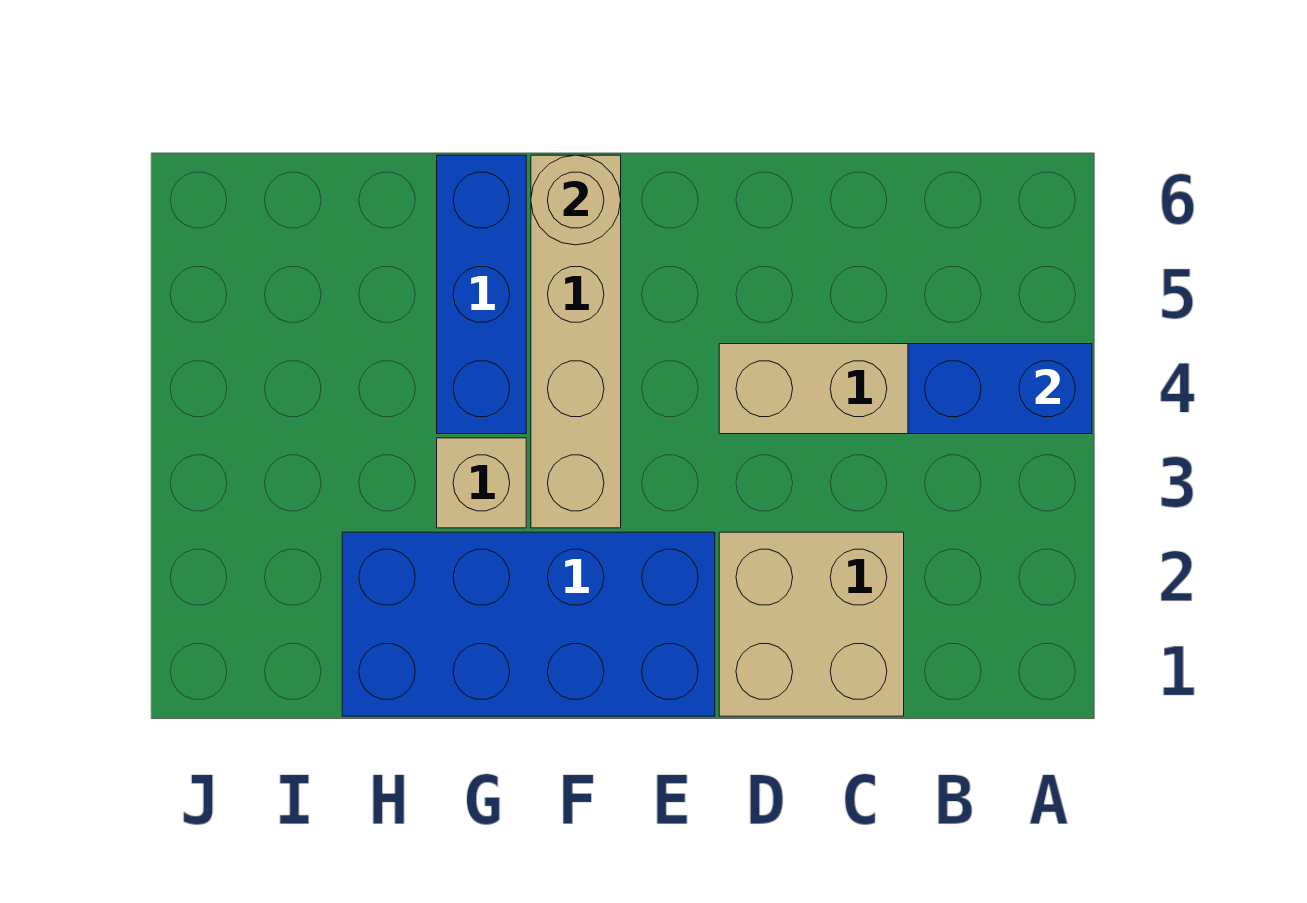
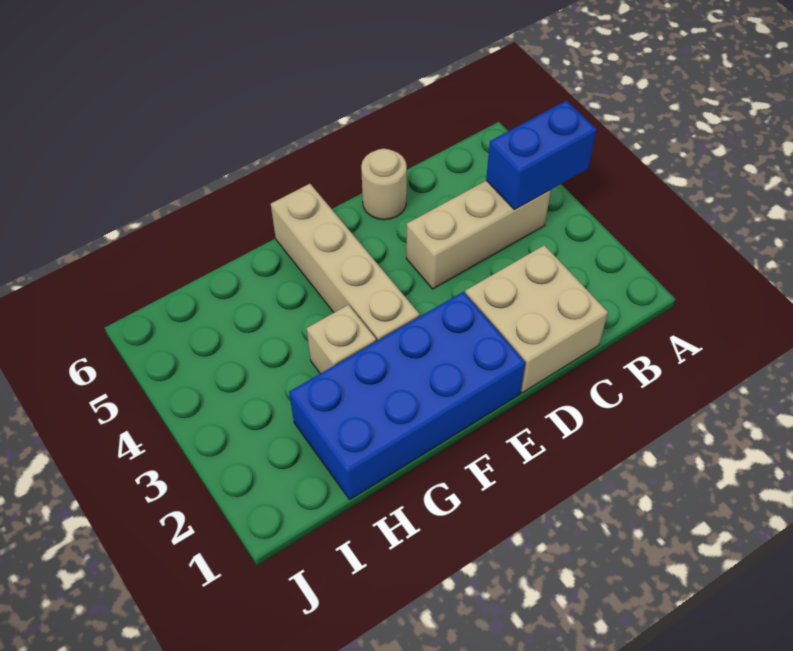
tan round brick F6 level 2 -> tan round brick D6 level 1
blue brick G4:G6 level 1 -> none

